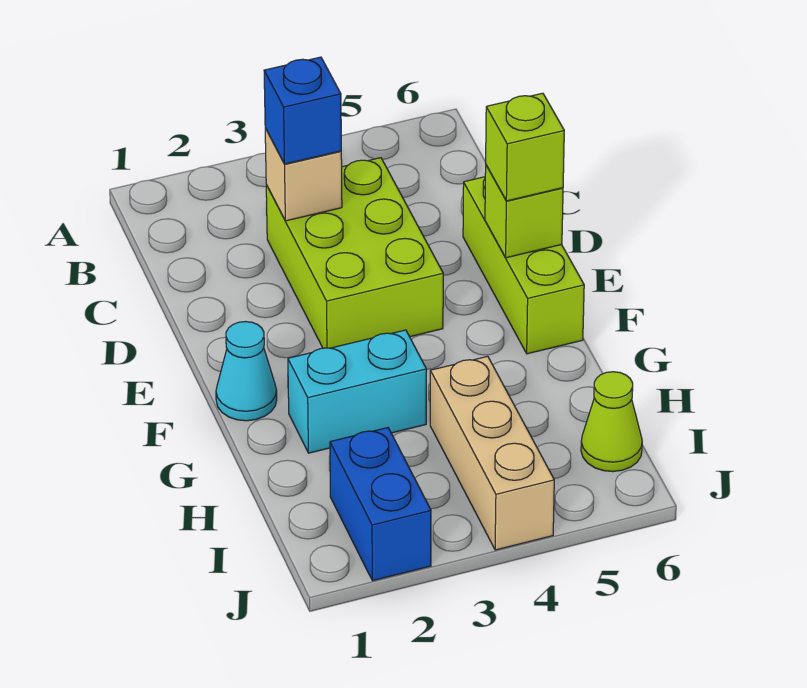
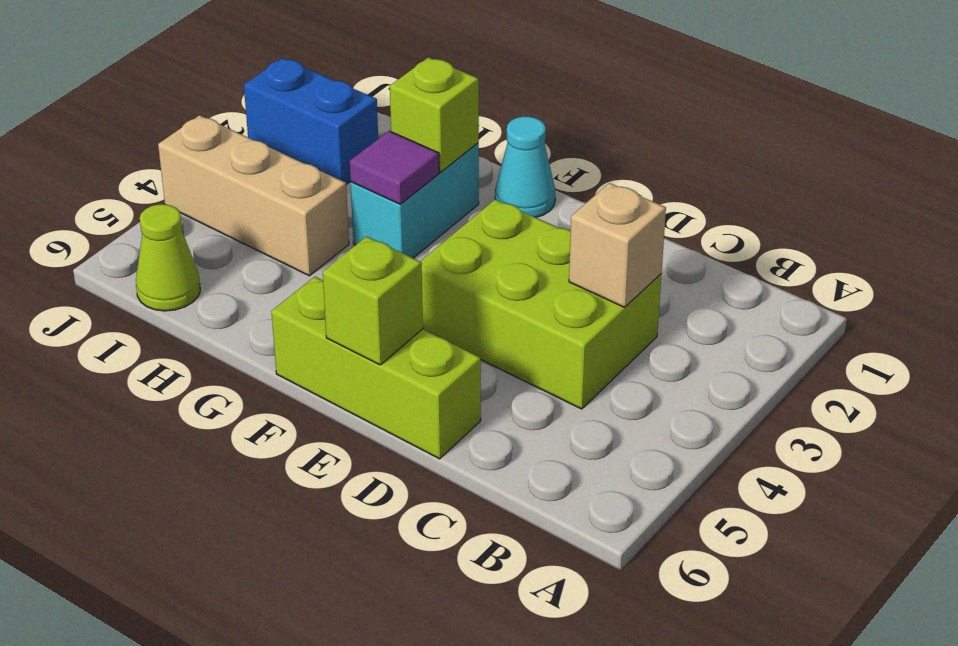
blue brick C3 level 3 -> none
lime brick E6 level 3 -> lime brick G2 level 2
none -> purple tile G3 level 2

